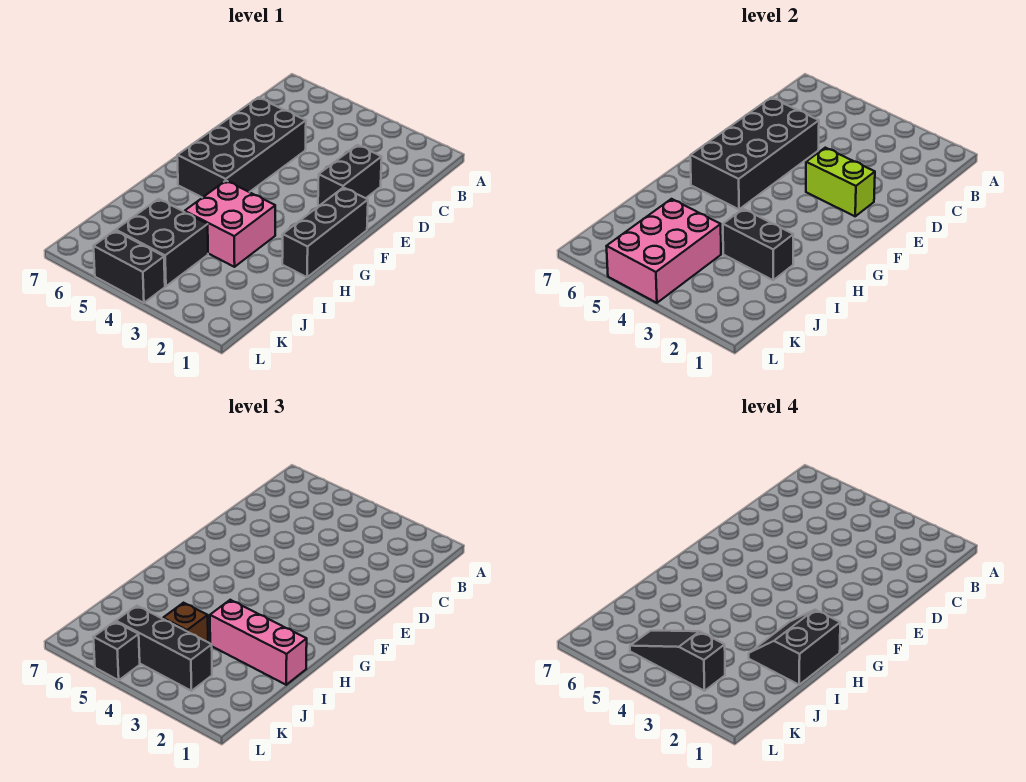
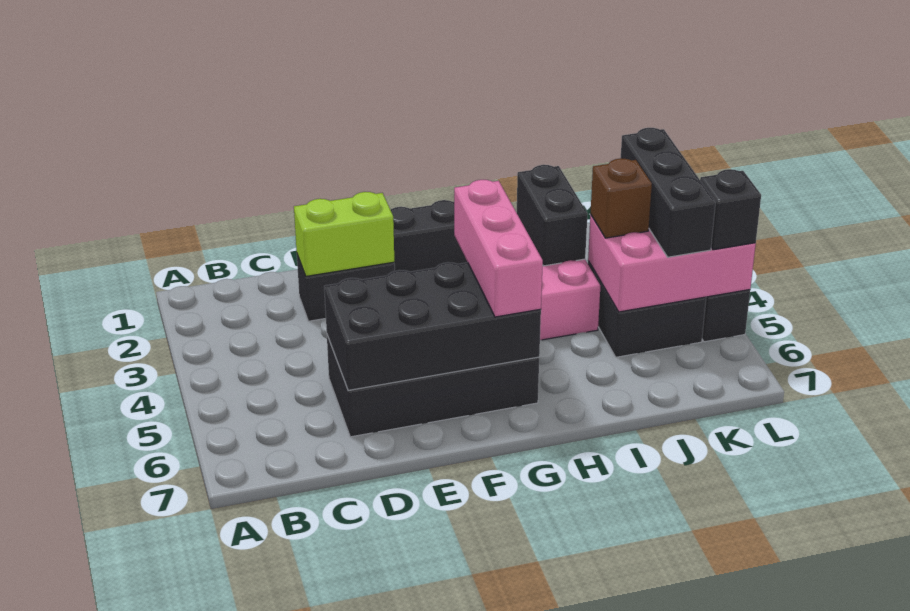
lime brick E2:E3 level 2 -> lime brick D2:E2 level 2
black slope H1:I2 level 4 top 1 -> none
pink brick I1:I3 level 3 -> pink brick G4:G6 level 3
black slope K3:K5 level 4 top 3 -> none

